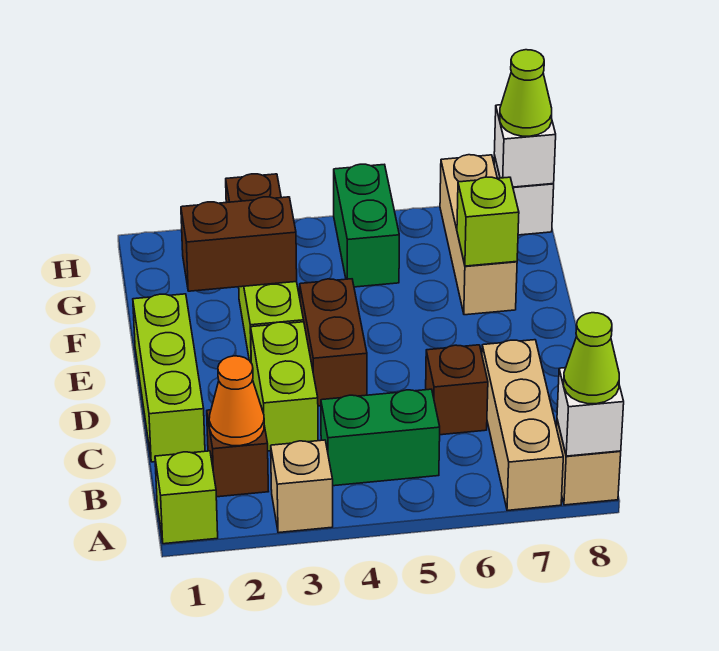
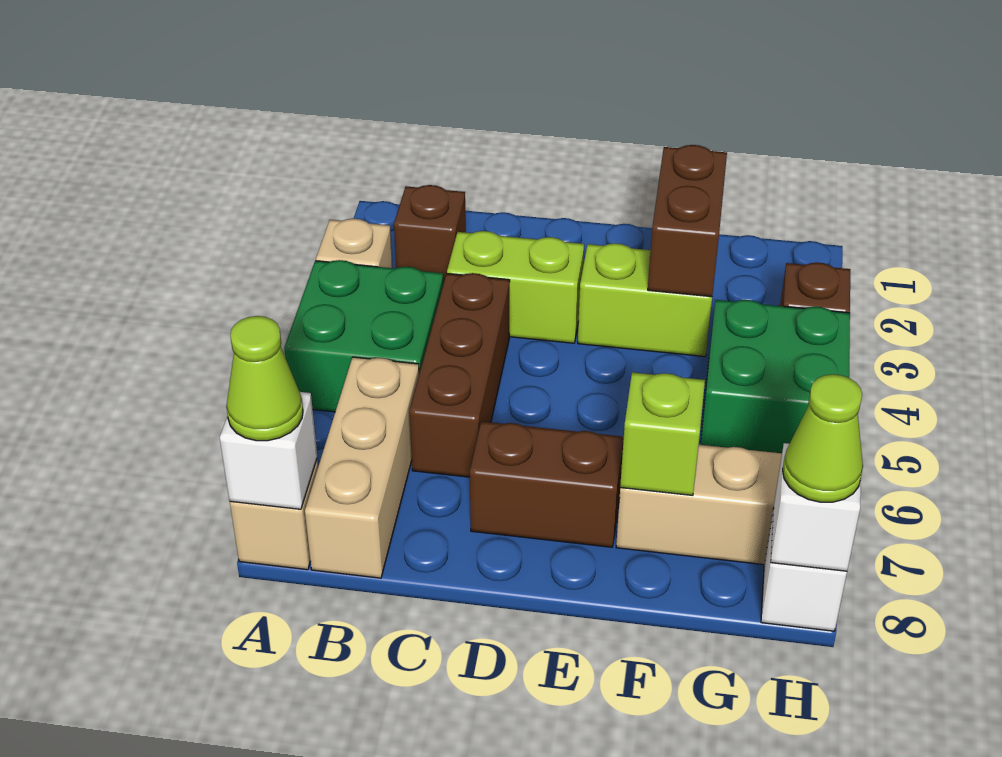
lime brick A1 level 1 -> none
tan brick A7:C7 level 1 -> tan brick B6:B8 level 1
orange cone B2 level 2 -> none
green brick B4:B5 level 1 -> green brick A4:B5 level 1
lime brick C1:E1 level 1 -> none
brown brick C6 level 1 -> brown brick C4:C6 level 1
brown brick D4:E4 level 1 -> brown brick D7:E7 level 1
green brick G5:H5 level 1 -> green brick G4:H5 level 1

